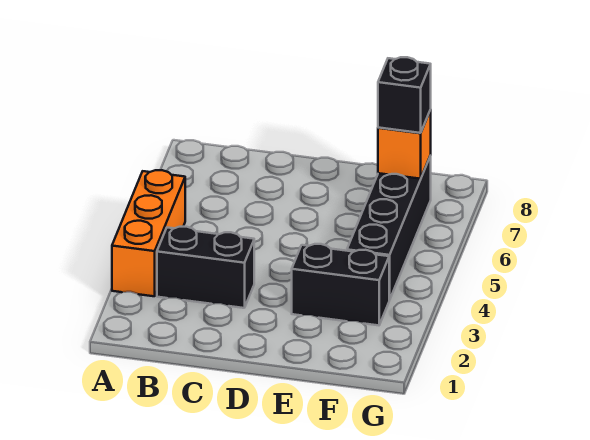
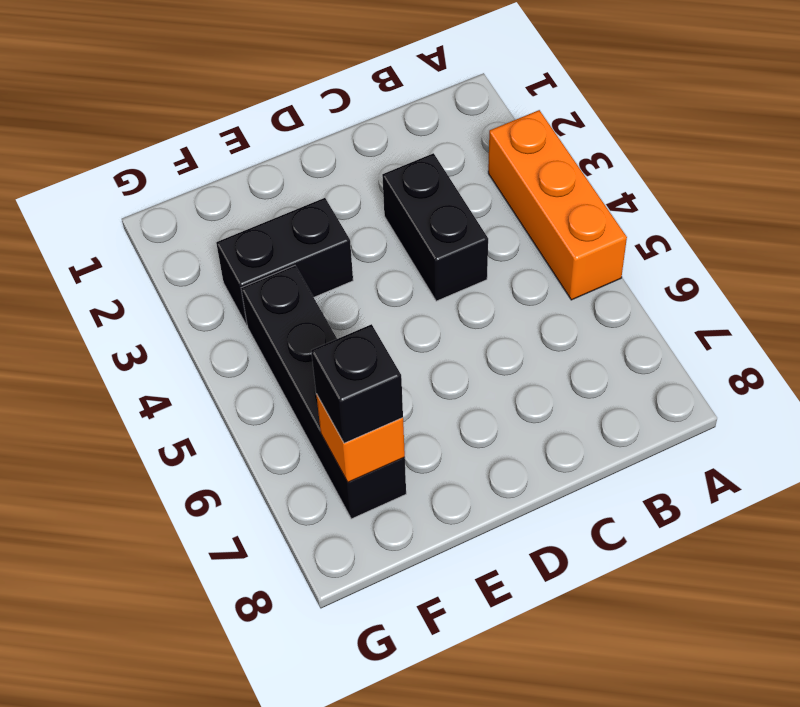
black brick B3:C3 level 1 -> black brick C3:C4 level 1

